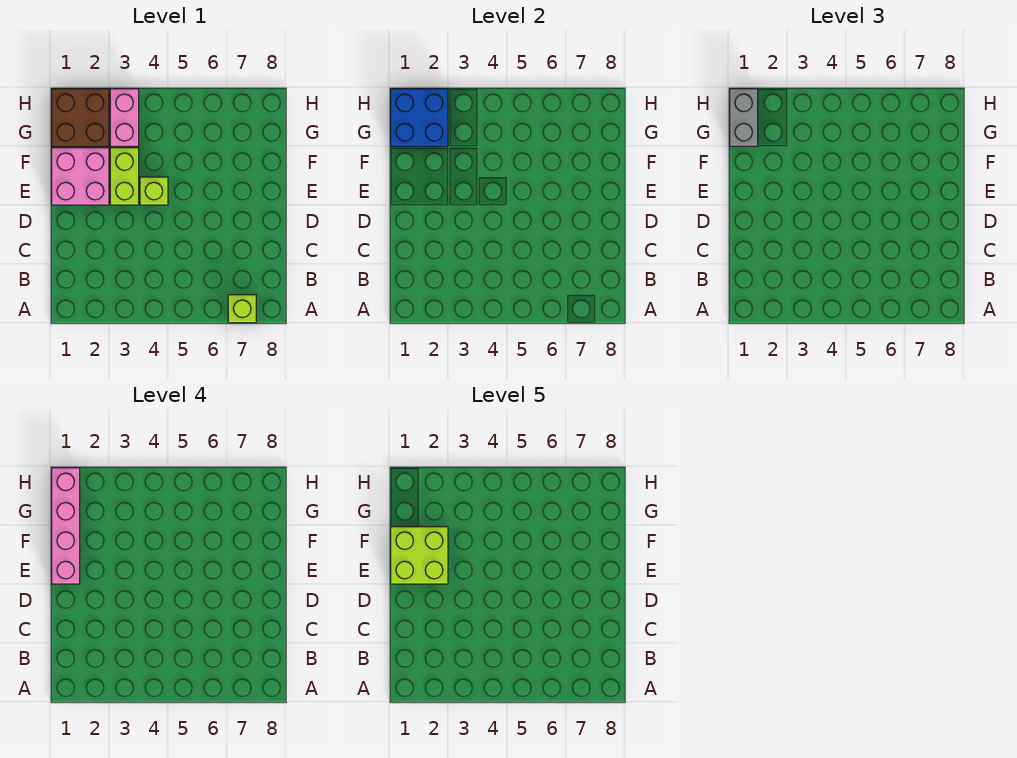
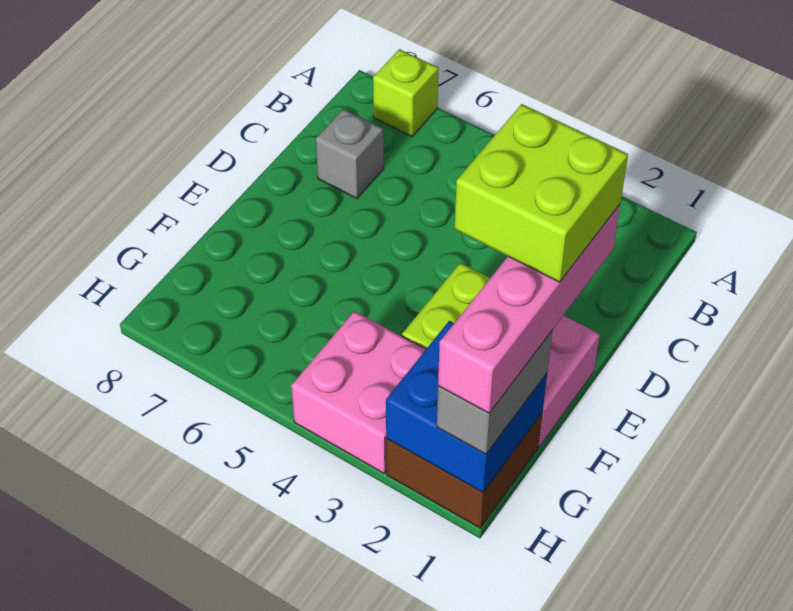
none -> grey brick C7 level 1
lime brick E4 level 1 -> none
pink brick G3:H3 level 1 -> pink brick G3:H4 level 1

